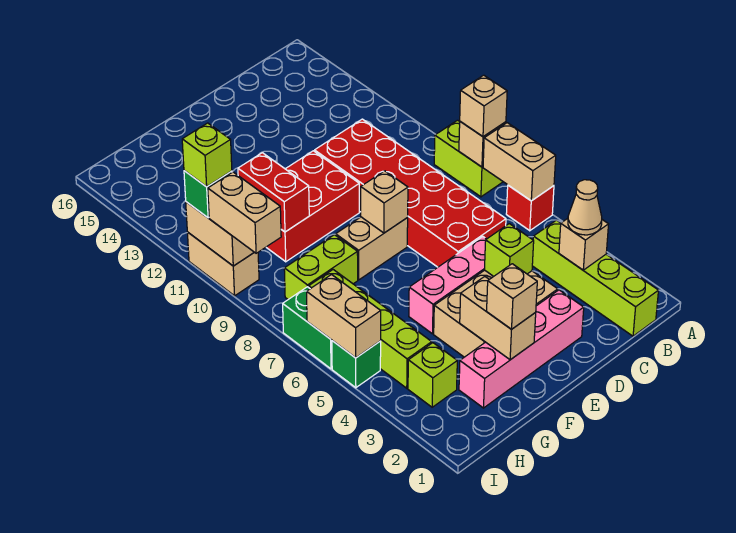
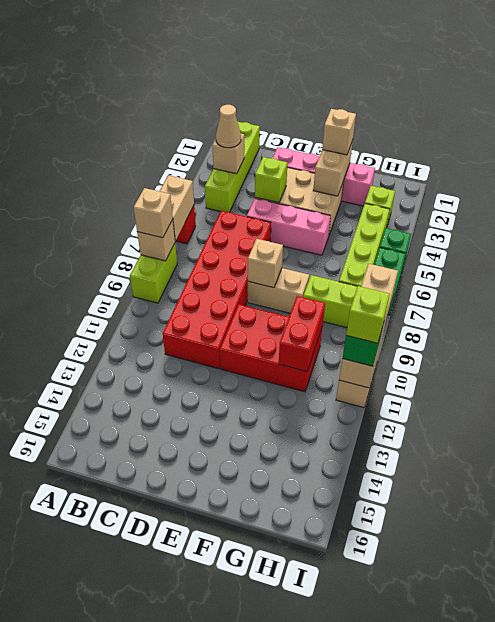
tan brick I5:I6 level 2 -> none

